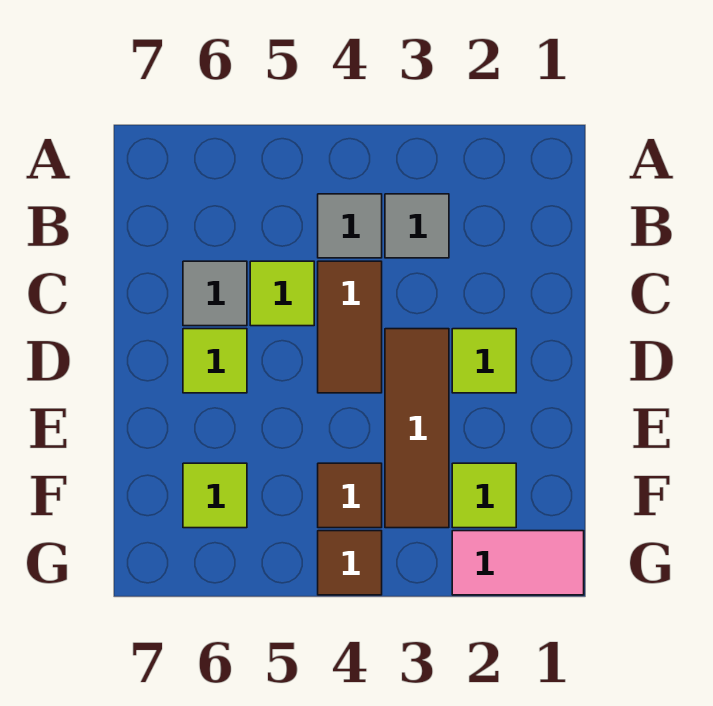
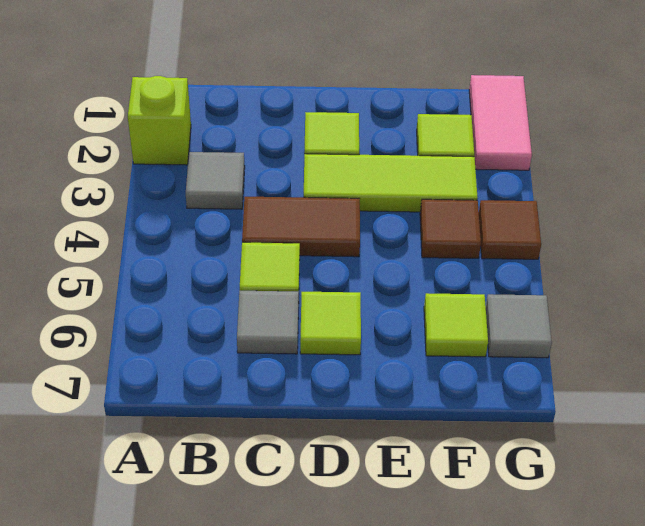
none -> lime brick A2 level 1
grey tile B4 level 1 -> grey tile G6 level 1
brown tile D3:F3 level 1 -> lime tile D3:F3 level 1

